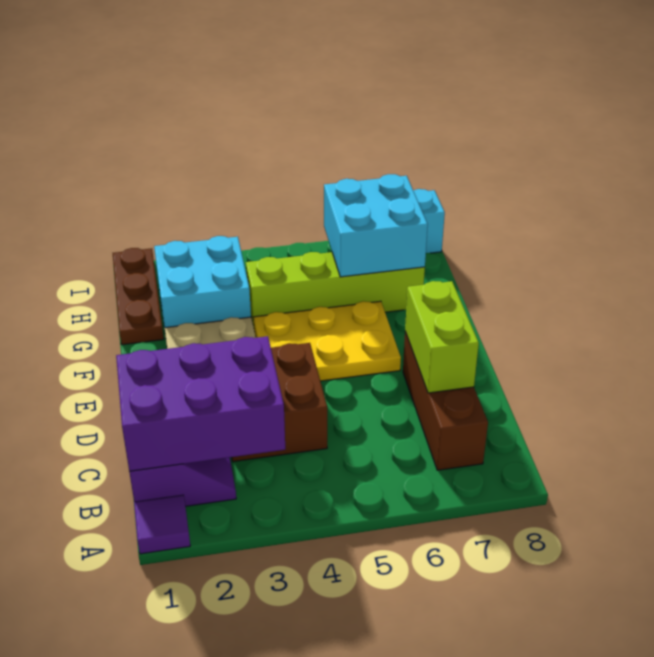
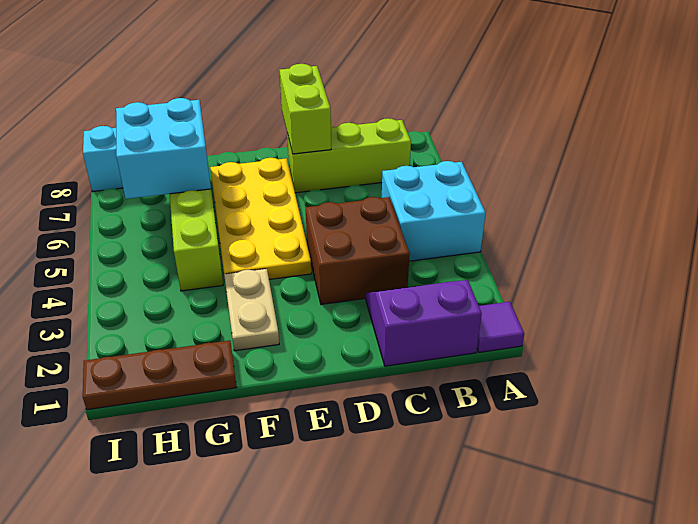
purple brick B1:C3 level 2 -> none
brown brick B7:D7 level 1 -> lime brick B7:D7 level 1
lime brick C7:D7 level 2 -> lime brick D7:D8 level 2
yellow plate E4:F6 level 1 -> yellow plate E4:F7 level 1
cyan brick G2:H3 level 1 -> cyan brick A4:B5 level 1

